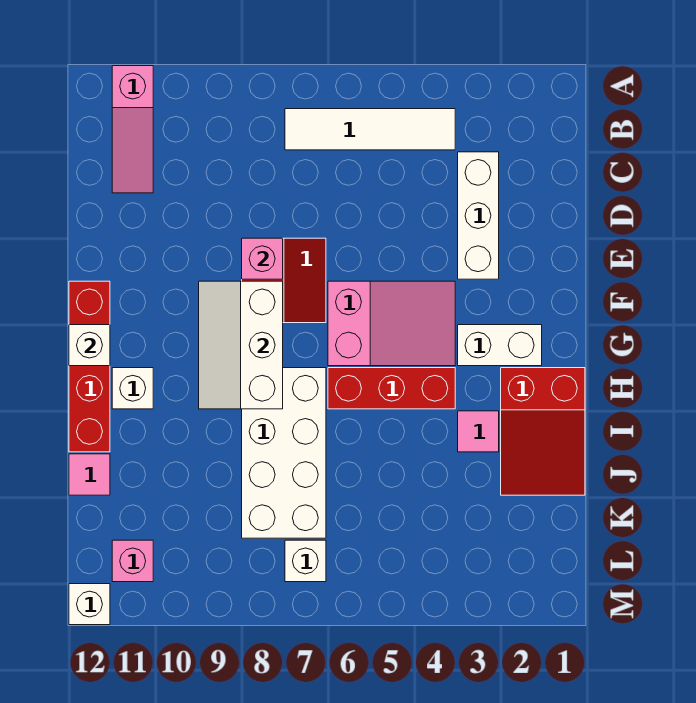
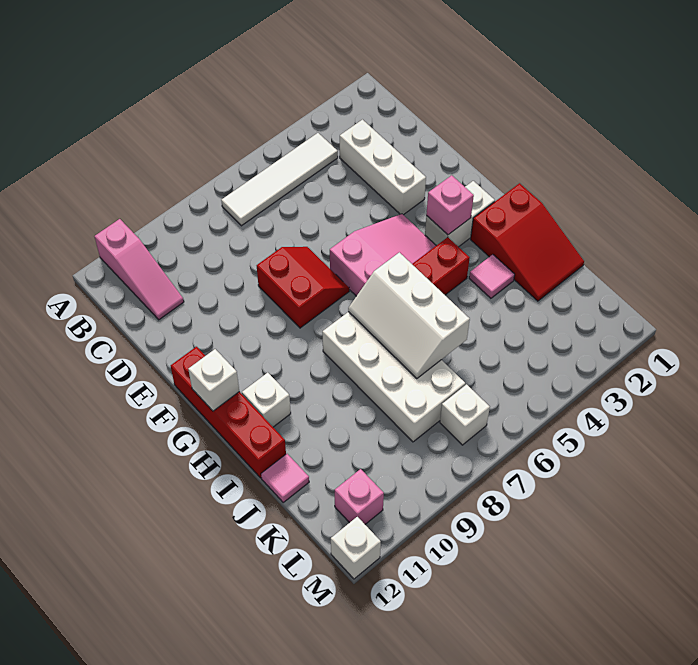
pink brick E8 level 2 -> pink brick G3 level 2
white slope F8:H9 level 2 top 8 -> white slope H6:J7 level 2 top 6

